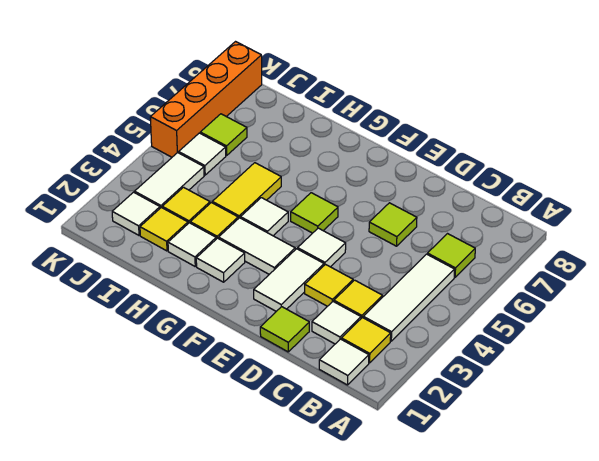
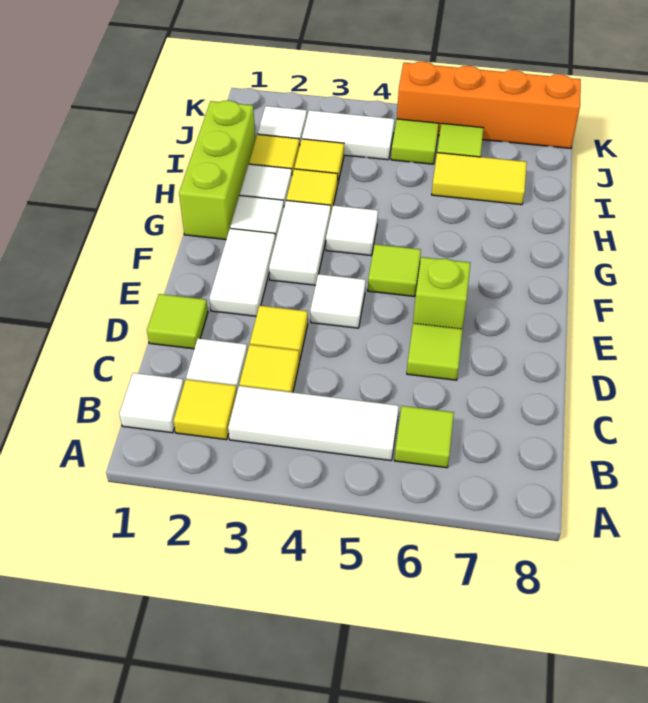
white tile E2:E3 level 1 -> white tile E2:F2 level 1
none -> lime brick E6 level 1
none -> lime brick G1:I1 level 1
yellow tile H4:H5 level 1 -> yellow tile I6:I7 level 1
white tile J5 level 1 -> lime tile J5 level 1

